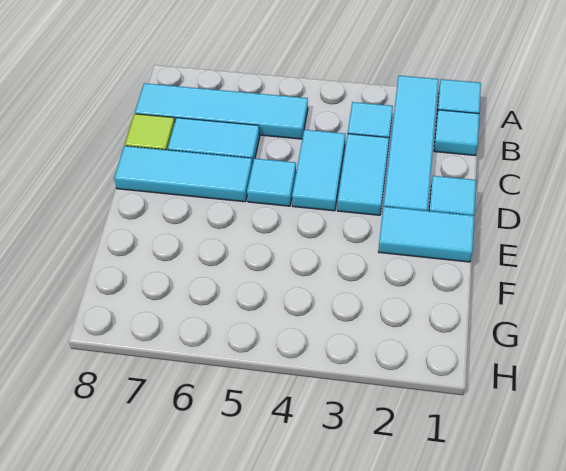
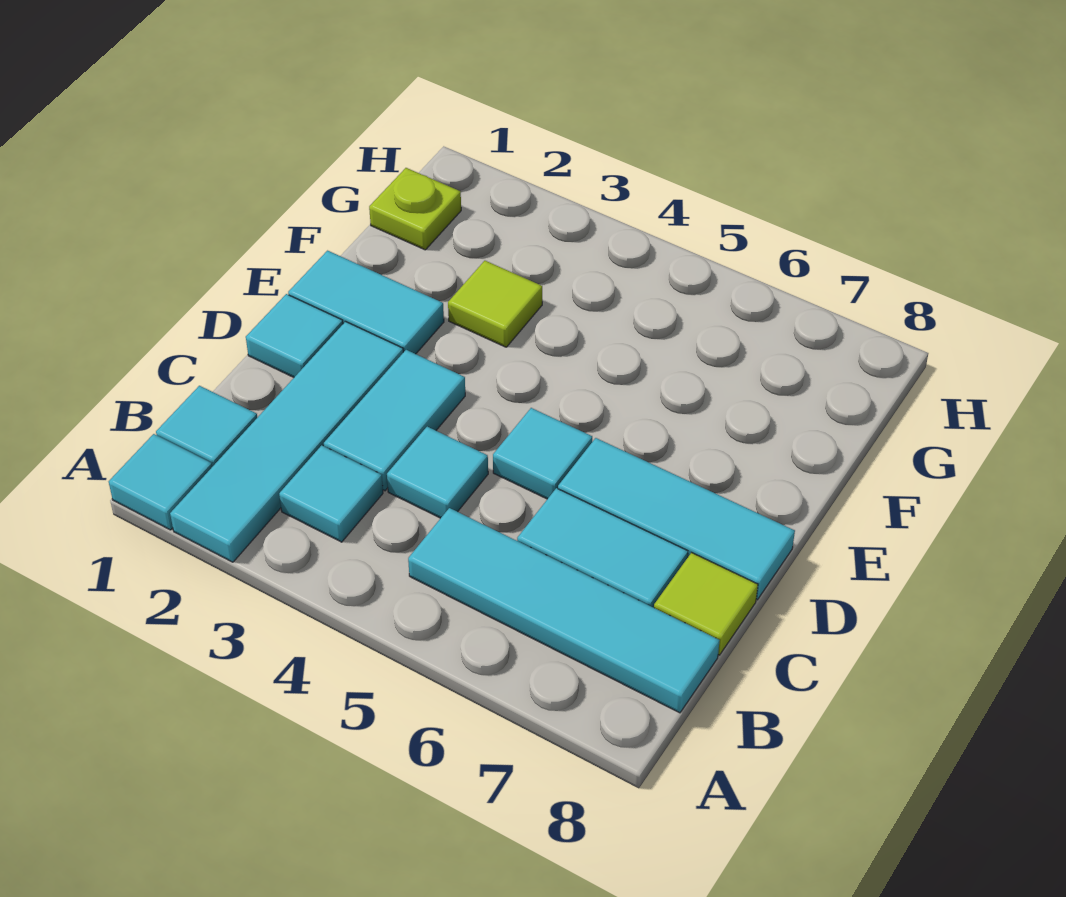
cyan tile C4:D4 level 1 -> cyan tile C4 level 1
none -> lime tile F3 level 1
none -> lime plate G1 level 1

